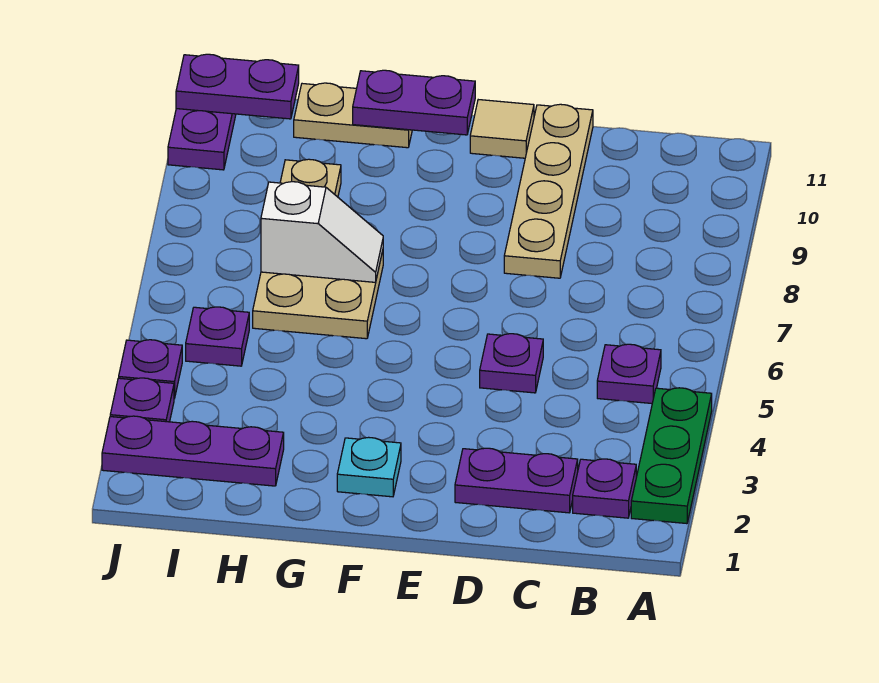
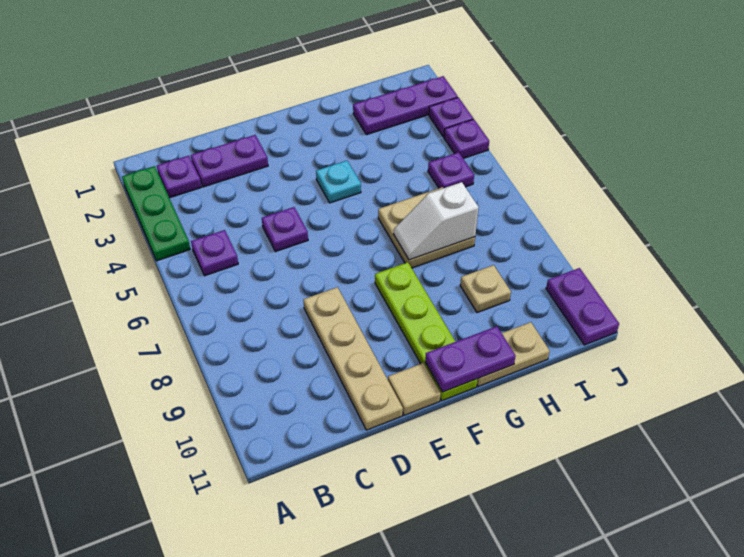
cyan plate F2 level 1 -> cyan plate F4 level 1
none -> lime plate F8:F11 level 1
purple plate I11:J11 level 2 -> none

